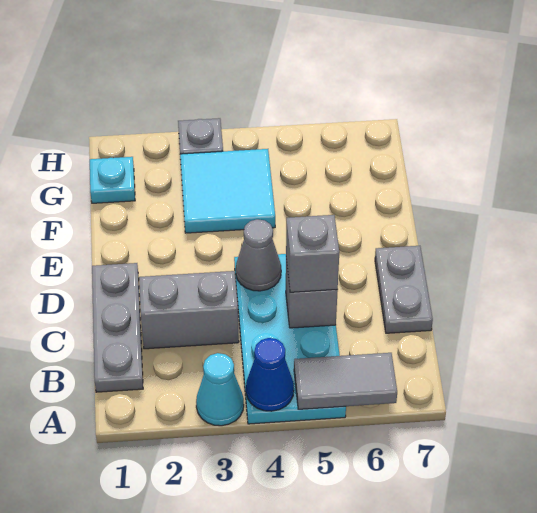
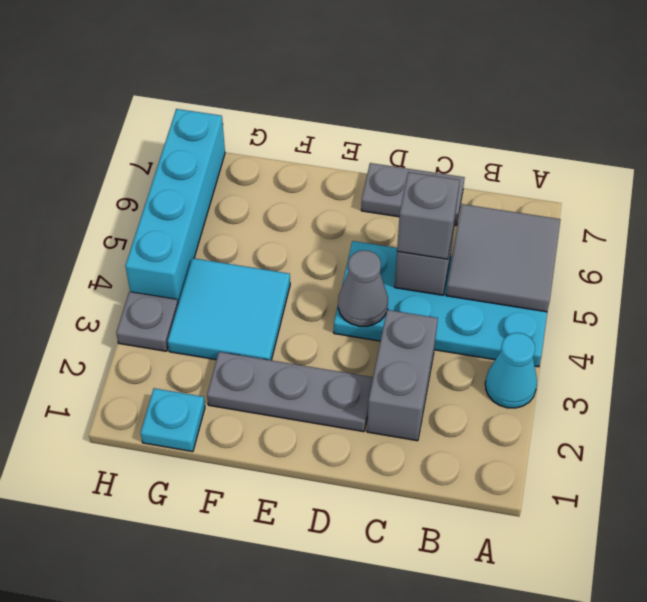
blue cone A4 level 2 -> none
grey tile A5:A6 level 2 -> grey tile A5:B6 level 2
grey plate B1:D1 level 1 -> grey plate D2:F2 level 1
none -> cyan brick H4:H7 level 1

